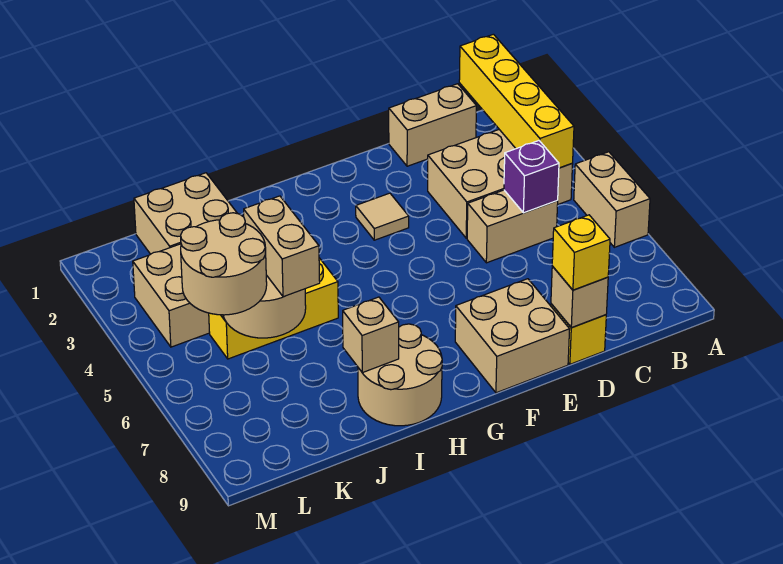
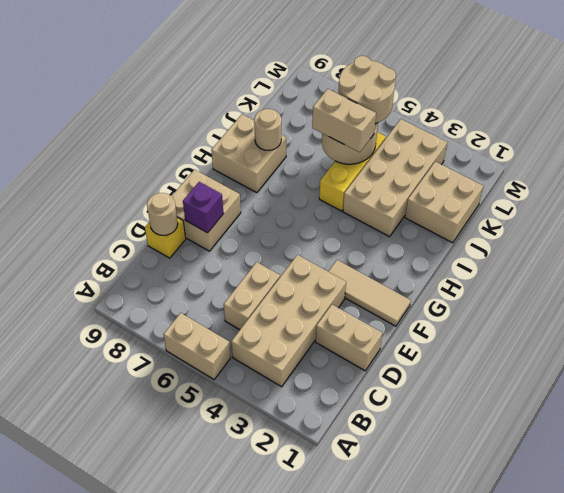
yellow brick B1:B4 level 2 -> none
tan brick B3:D4 level 1 -> tan brick B3:E4 level 1
tan brick C1:D1 level 1 -> tan brick D1:D2 level 1
purple brick C5 level 2 -> purple brick E8 level 2
tan brick D9 level 2 -> tan round brick D9 level 2
yellow brick D9 level 3 -> none
tan tile F3 level 1 -> tan tile F1:F3 level 1
tan round brick H8:I9 level 1 -> tan brick H8:I9 level 1
tan brick I8 level 2 -> tan round brick I8 level 2

